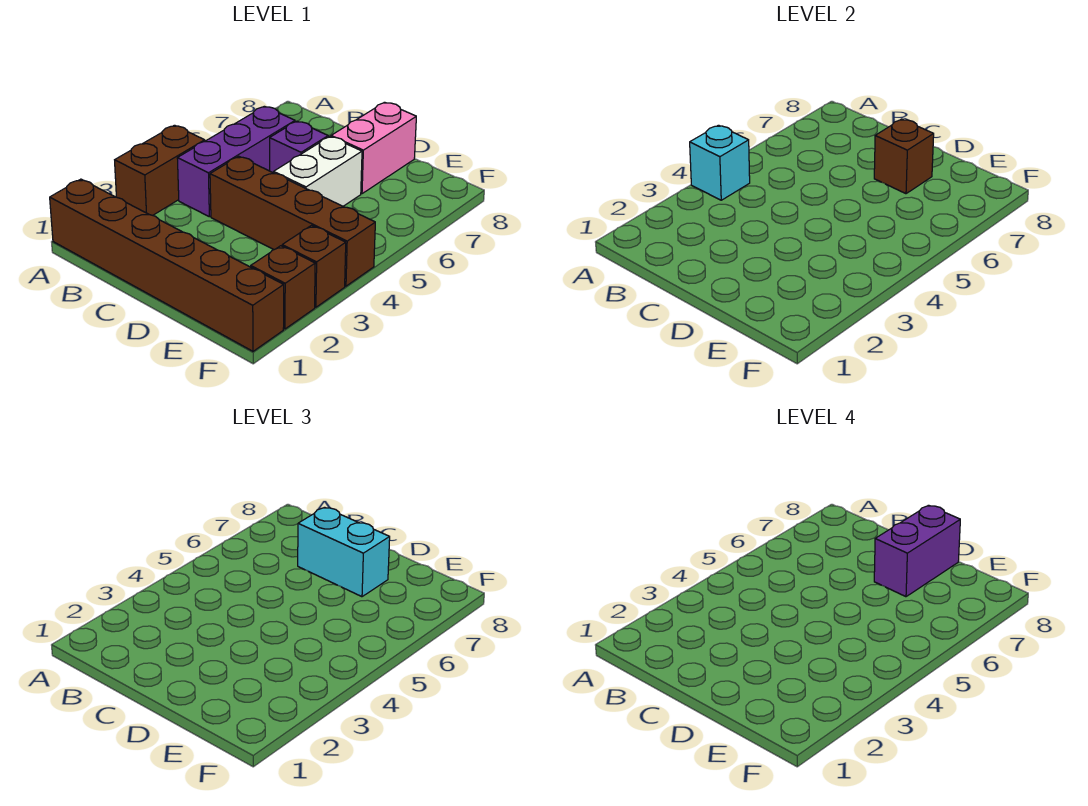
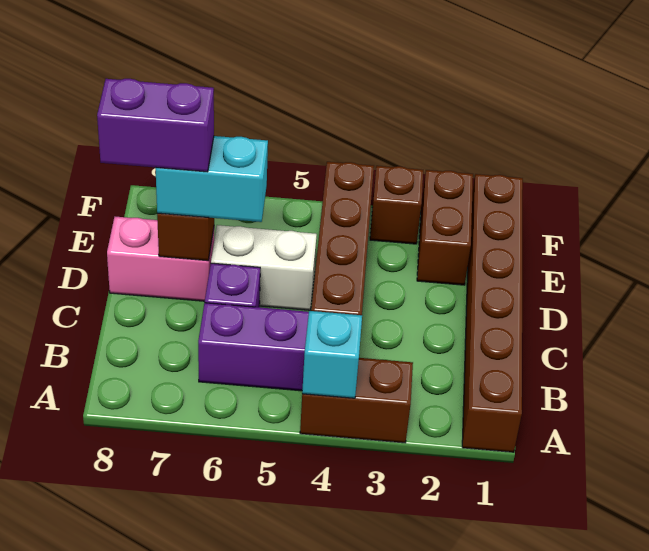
cyan brick C7:D7 level 3 -> cyan brick D6:D7 level 3
brown brick F2 level 1 -> brown brick E2:F2 level 1

